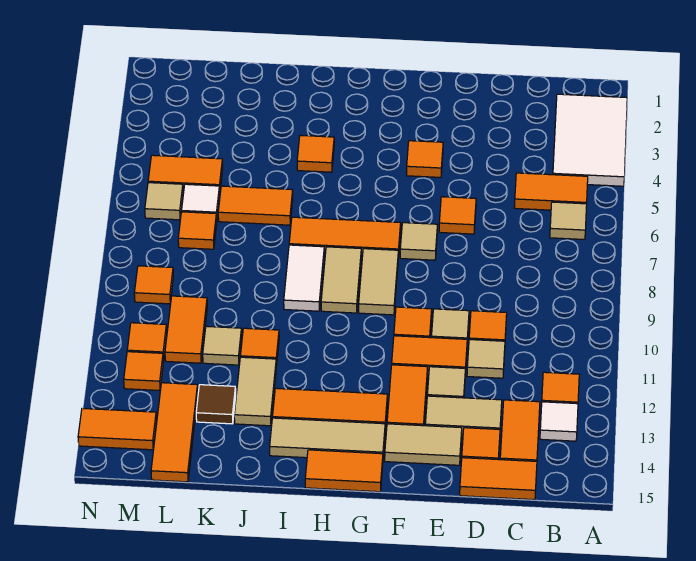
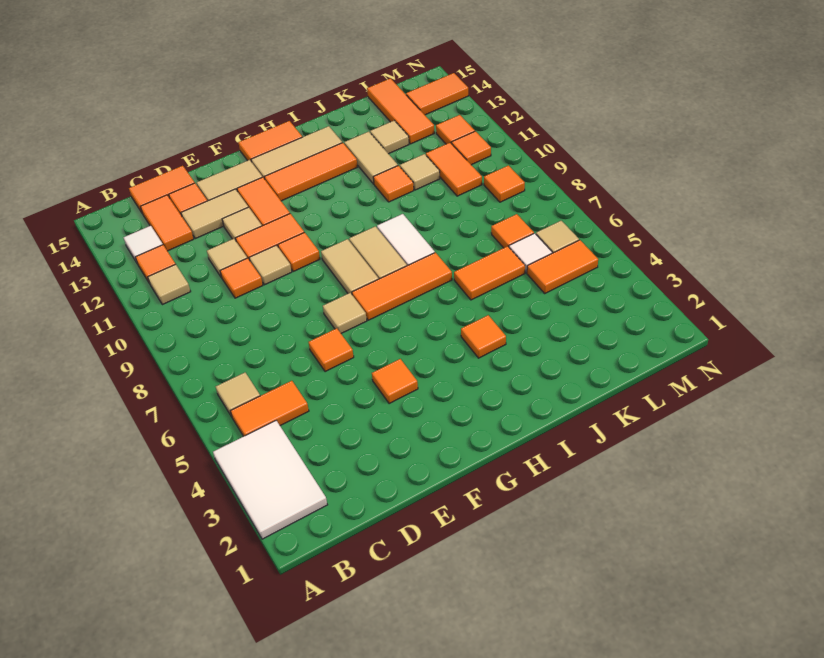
none -> tan tile B11 level 1
brown tile K13 level 1 -> tan tile K13 level 1

